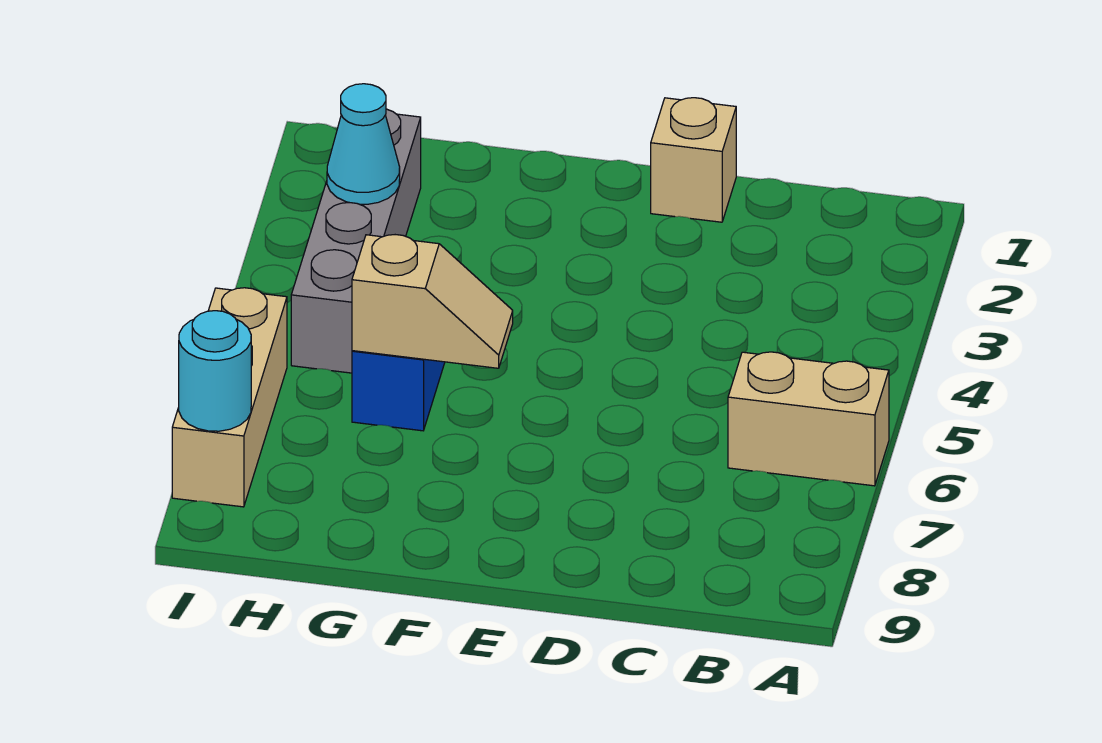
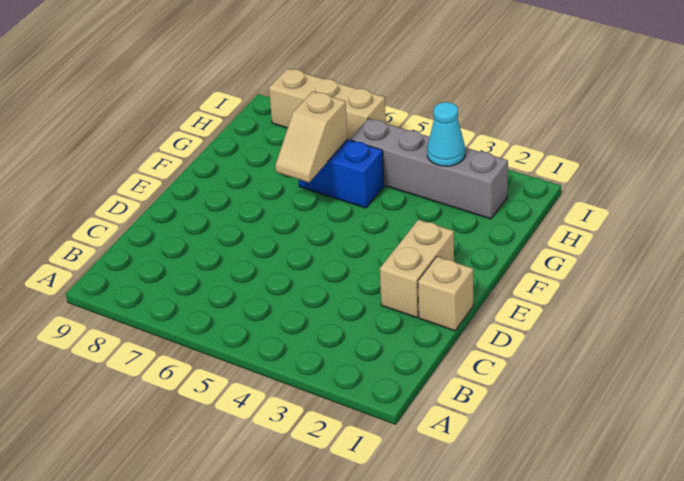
tan brick A6:B6 level 1 -> tan brick D2:E2 level 1
cyan round brick I8 level 2 -> none

